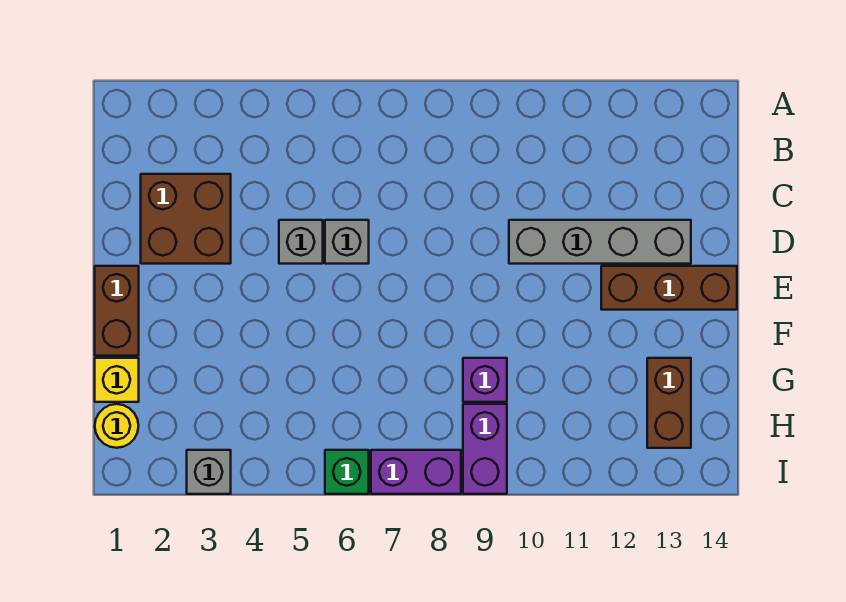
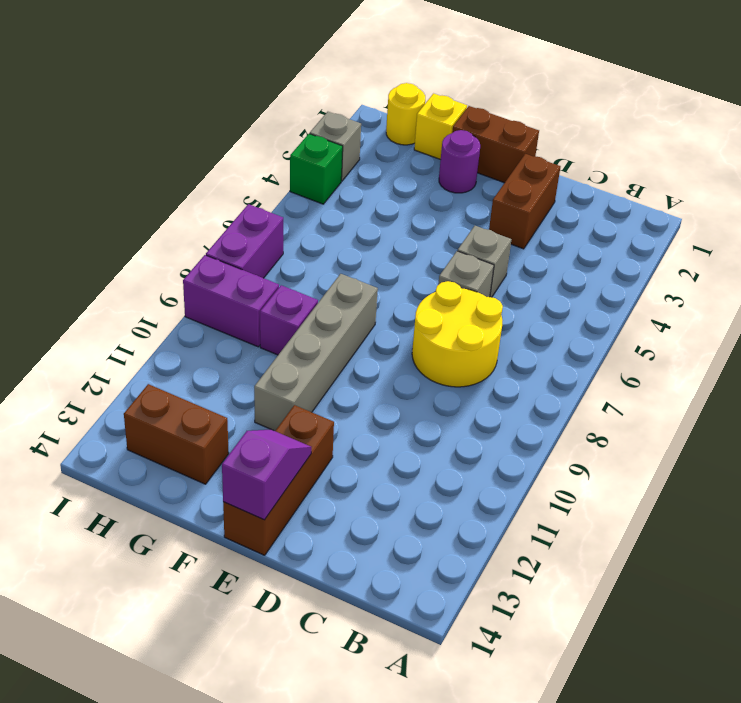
brown brick C2:D3 level 1 -> brown brick D2:D3 level 1
none -> yellow round brick C7:D8 level 1
grey brick D10:D13 level 1 -> grey brick F8:F11 level 1
none -> purple slope E13:E14 level 2 top 14
none -> purple round brick F2 level 1
green brick I6 level 1 -> green brick I4 level 1

